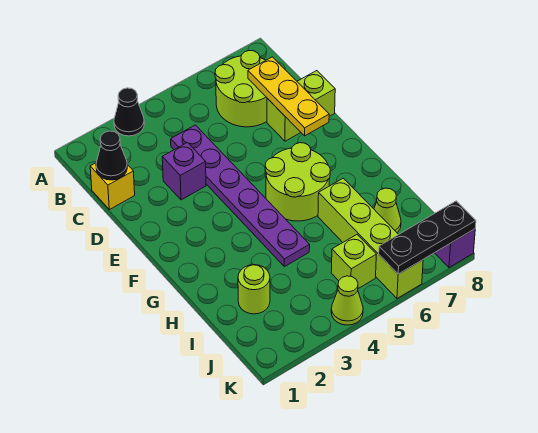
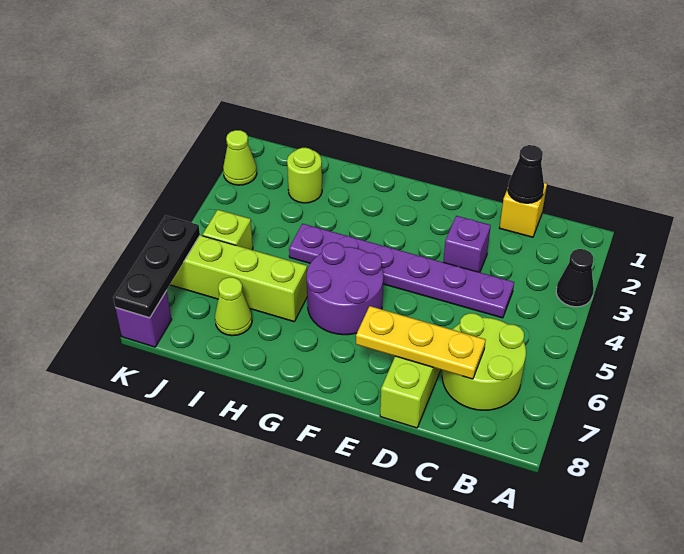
lime round brick F5:G6 level 1 -> purple round brick F5:G6 level 1
lime cone K4 level 1 -> lime cone K2 level 1

